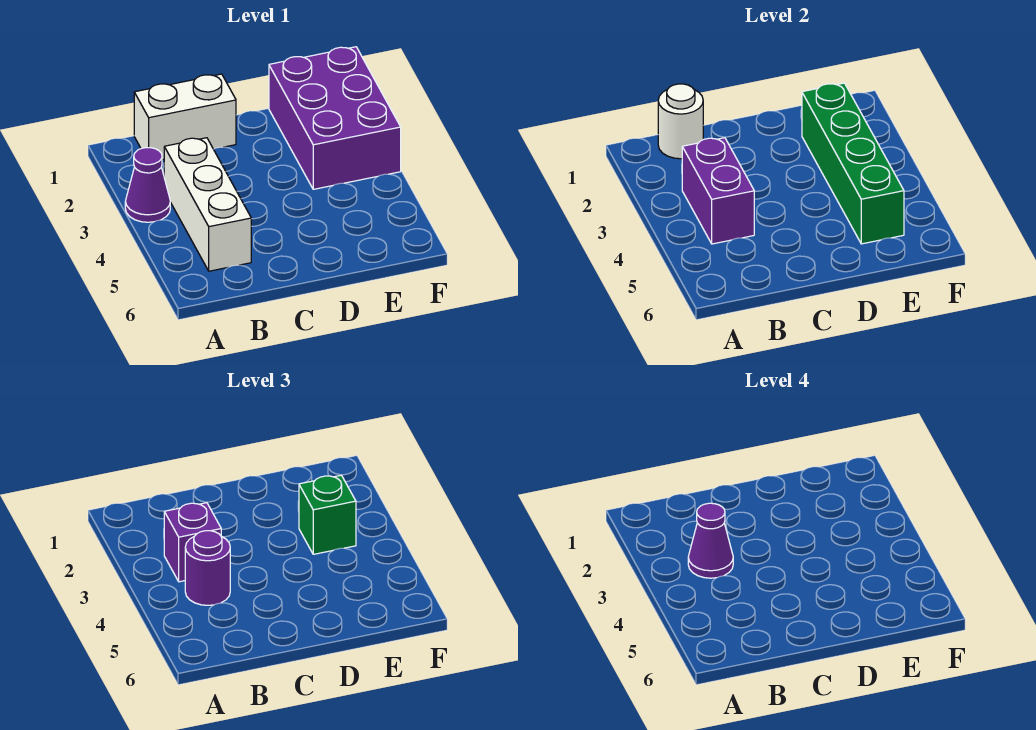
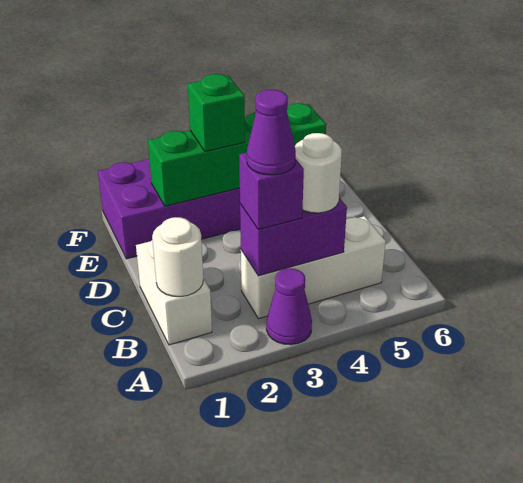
purple round brick B4 level 3 -> white round brick B4 level 3

